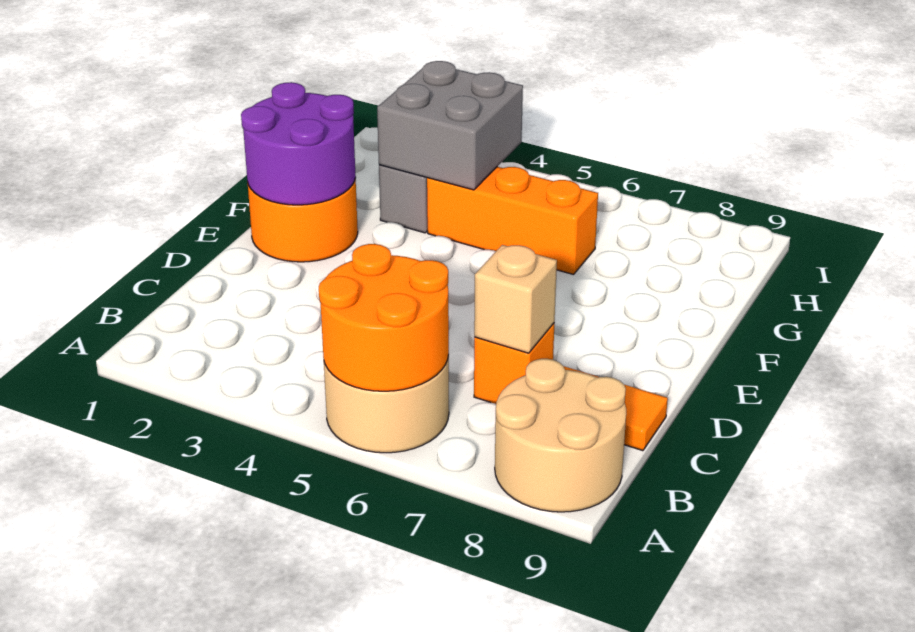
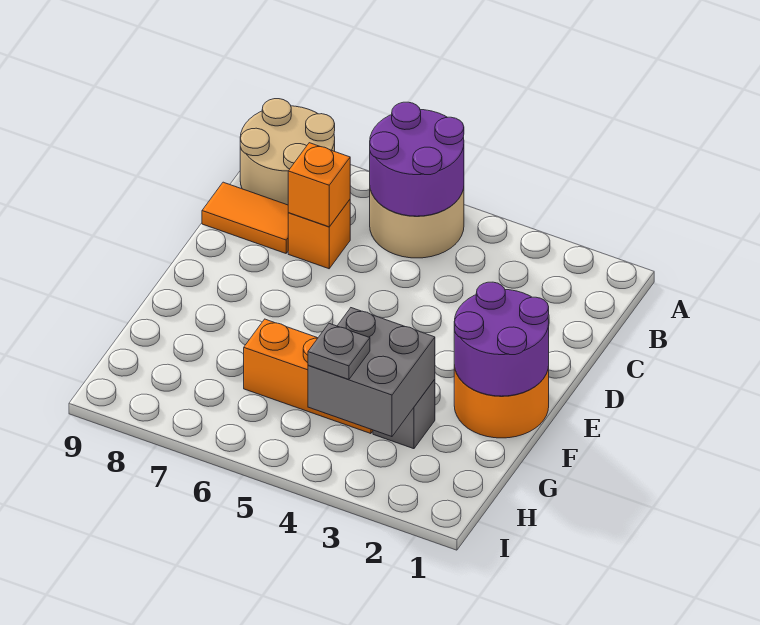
orange round brick A5:B6 level 2 -> purple round brick A5:B6 level 2
tan brick C7 level 2 -> orange brick C7 level 2
none -> grey plate H4 level 3

